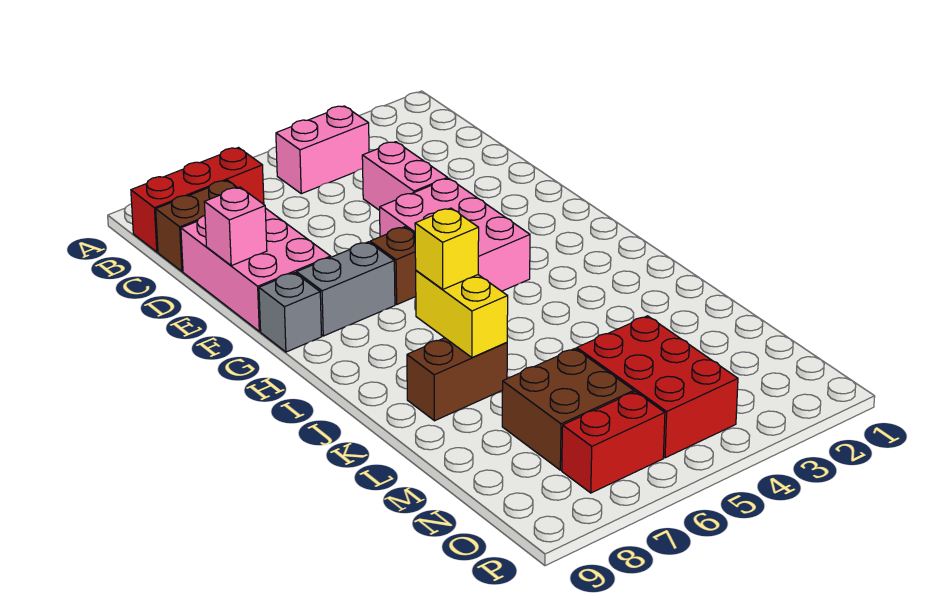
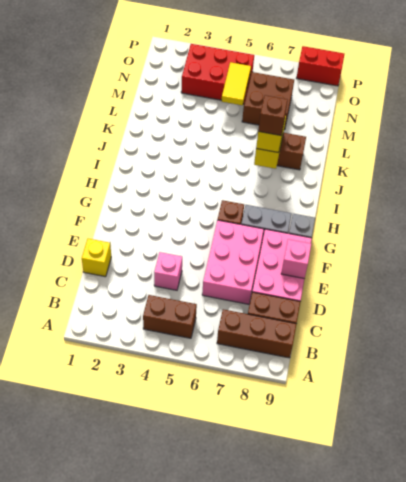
pink brick B4:B5 level 1 -> brown brick B4:B5 level 1
red brick B7:B9 level 1 -> brown brick B7:B9 level 1
none -> yellow brick D1 level 1
pink brick D4:E4 level 1 -> pink brick D4 level 1
pink brick F4:H5 level 1 -> pink brick D6:F7 level 1
none -> brown brick J7 level 4
red brick M4:O5 level 1 -> red brick N3:O5 level 1
none -> yellow tile M5:N5 level 2
red brick O6:O7 level 1 -> red brick P8:P9 level 1

